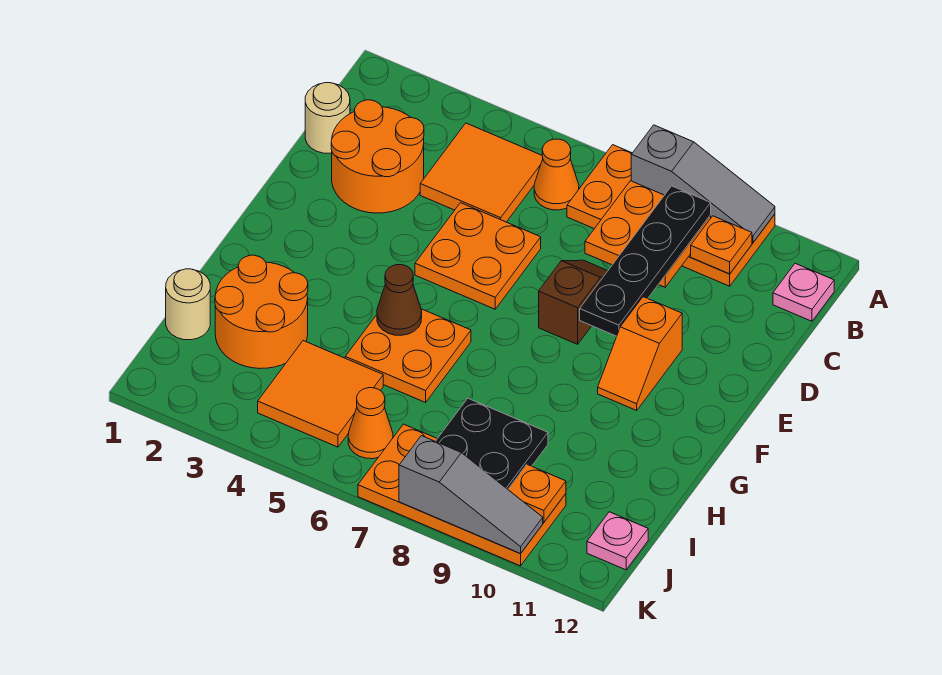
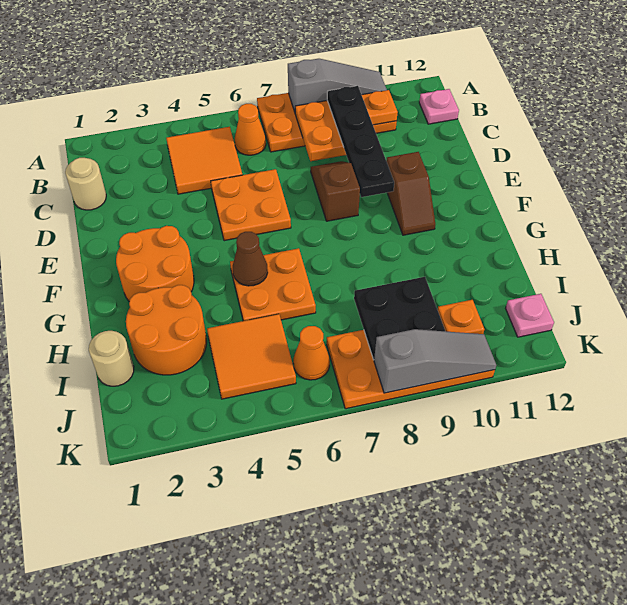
orange round brick C2:D3 level 1 -> orange round brick F2:G3 level 1
orange slope E10:F10 level 1 top E -> brown slope E10:F10 level 1 top E

